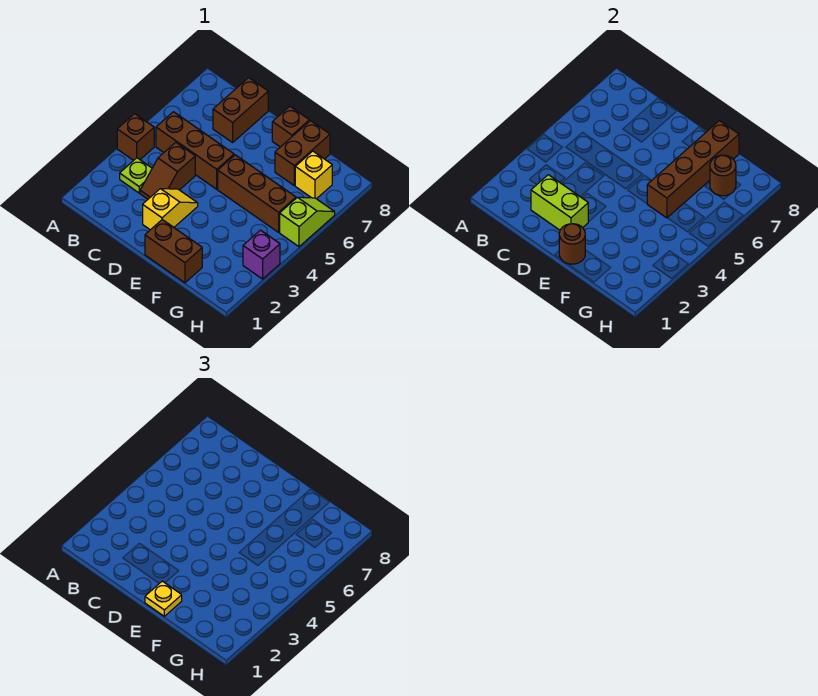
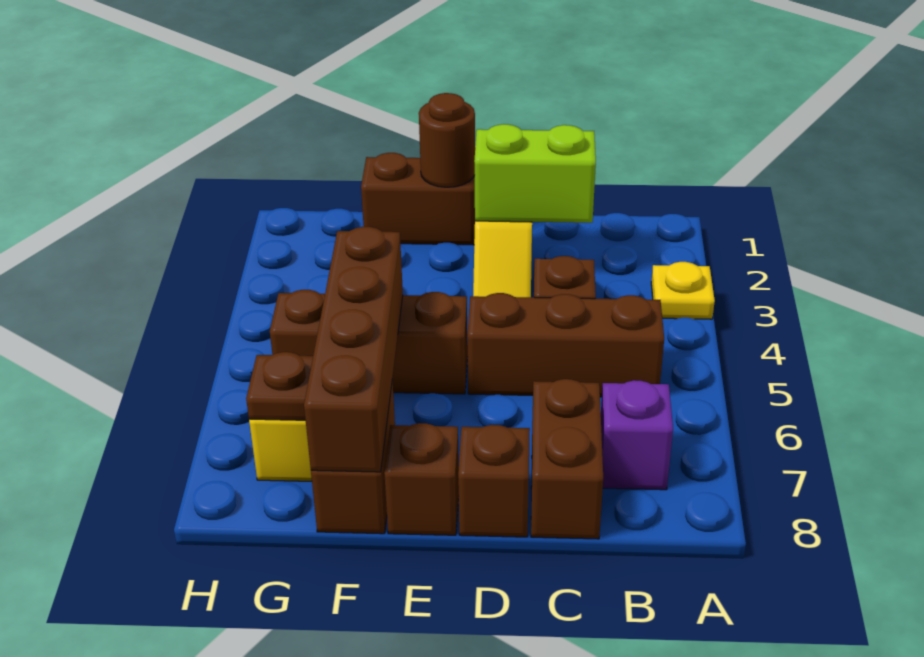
brown brick A4 level 1 -> brown brick D8 level 1
lime plate B3 level 1 -> none
yellow plate E1 level 3 -> yellow plate A3 level 1
brown round brick G7 level 2 -> brown plate G7 level 2
purple brick H3 level 1 -> purple brick B7 level 1
lime slope H5:H6 level 1 top 5 -> none

